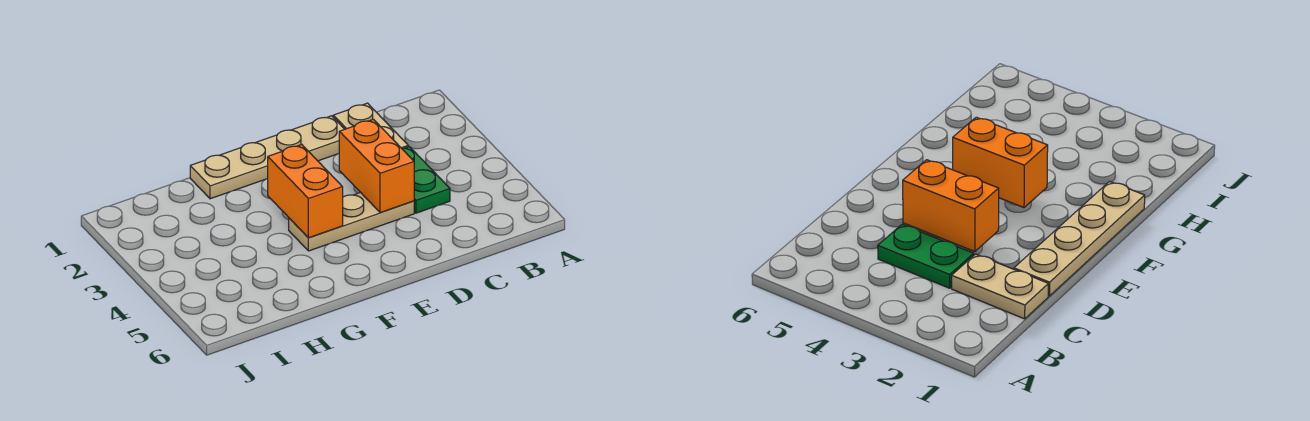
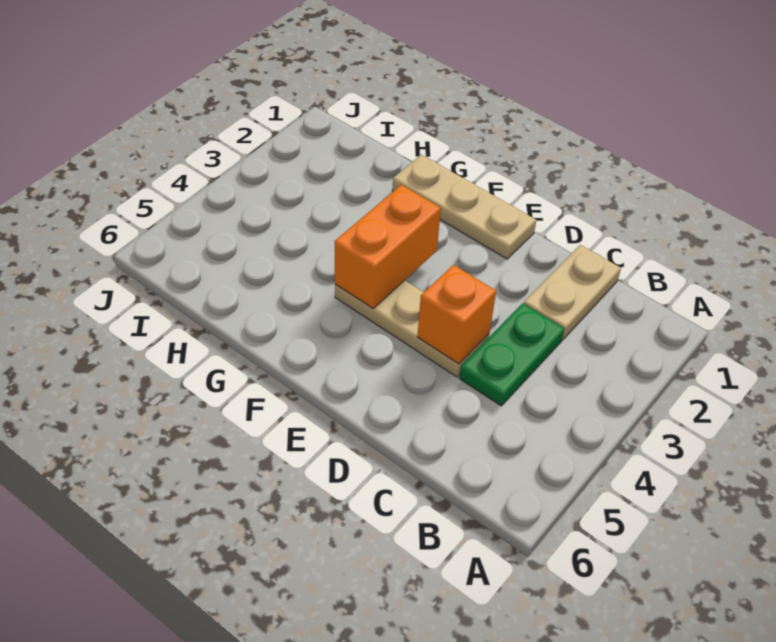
tan plate D1:G1 level 1 -> tan plate E1:G1 level 1
orange brick D3:D4 level 2 -> orange brick D4 level 2

